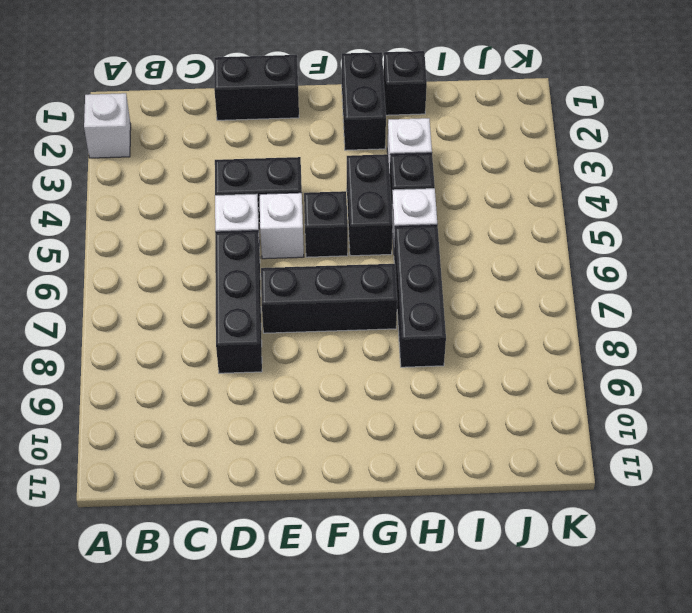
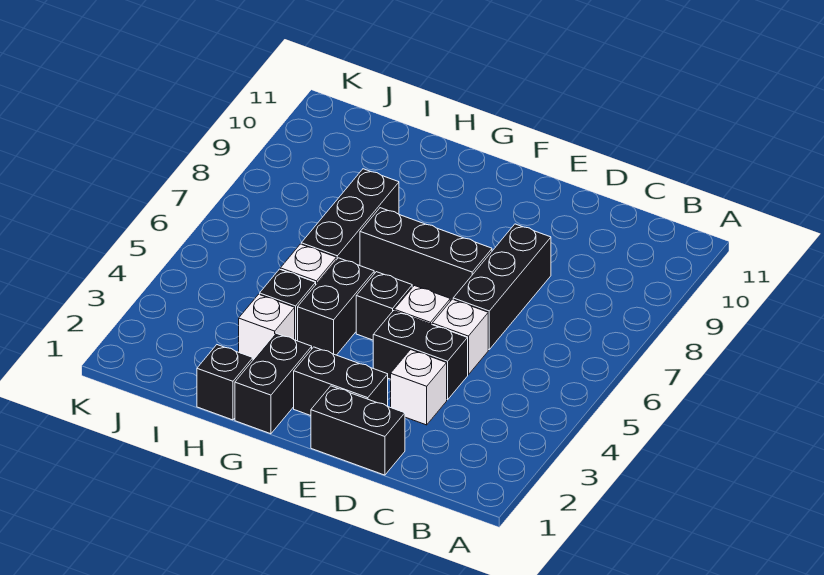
white brick A2 level 1 -> white brick D3 level 1
none -> black brick E2:F2 level 1

